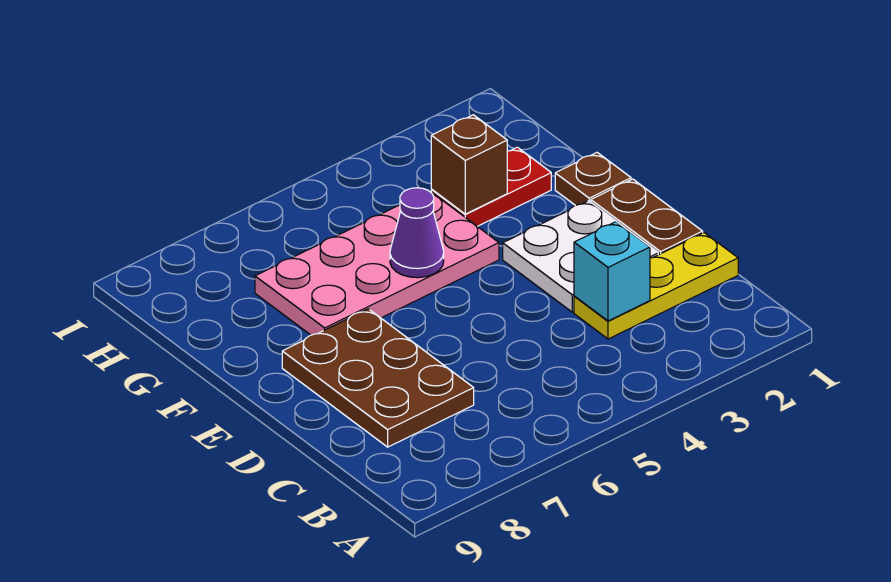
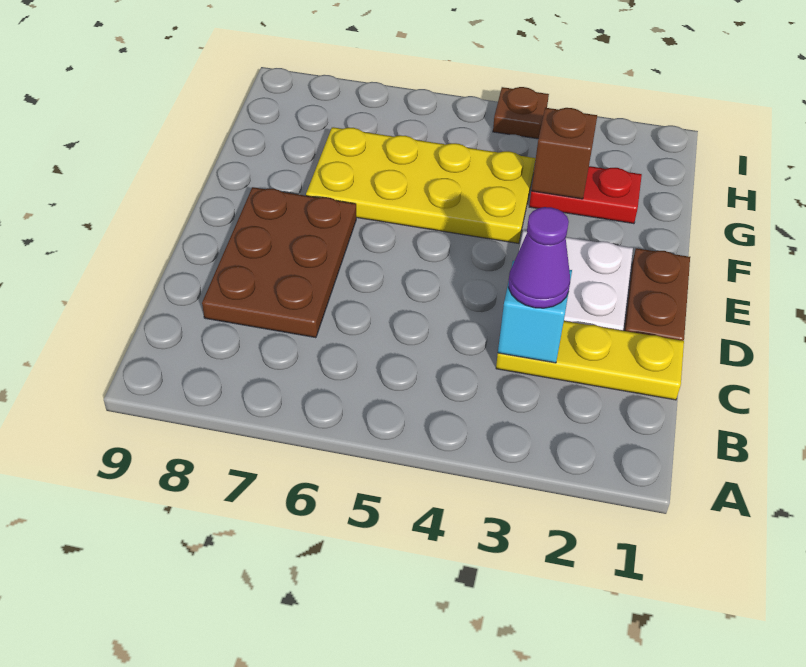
brown plate F1 level 1 -> brown plate I4 level 1
pink plate F4:G7 level 1 -> yellow plate F4:G7 level 1
purple cone F5 level 2 -> purple cone C3 level 3

